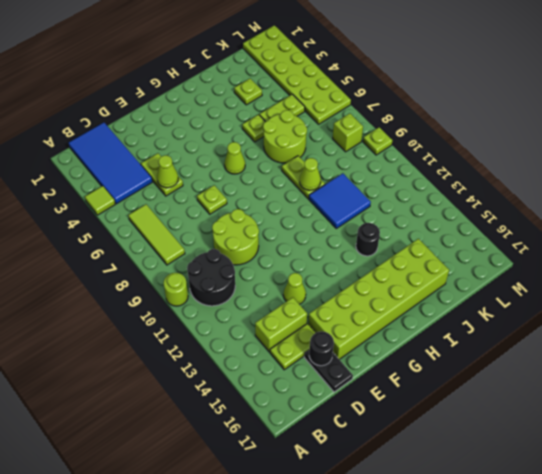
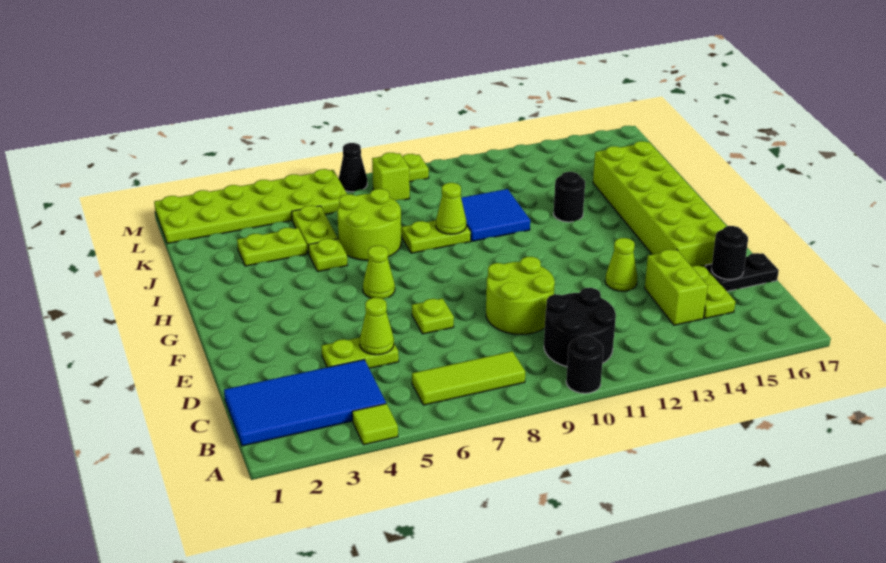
lime round brick A10 level 1 -> black round brick A10 level 1
lime plate J3 level 1 -> lime plate J3:J4 level 1
none -> black cone M7 level 1

